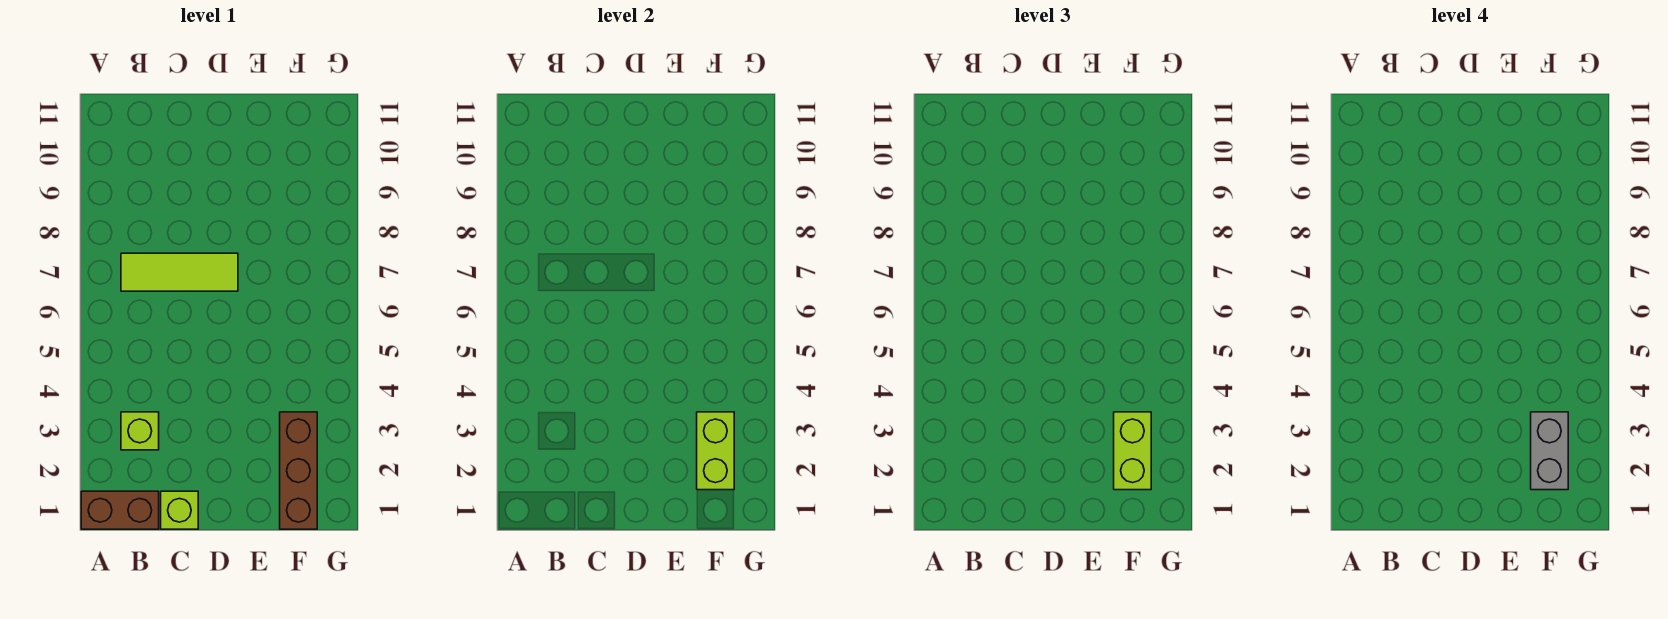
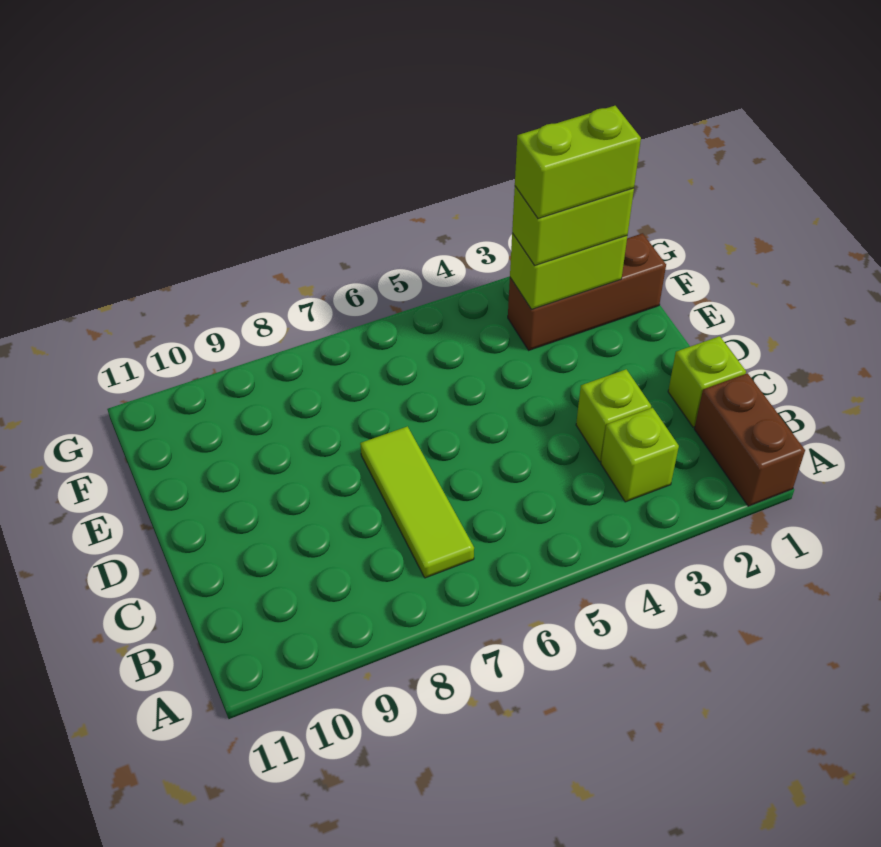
none -> lime brick C3 level 1
grey brick F2:F3 level 4 -> lime brick F2:F3 level 4

